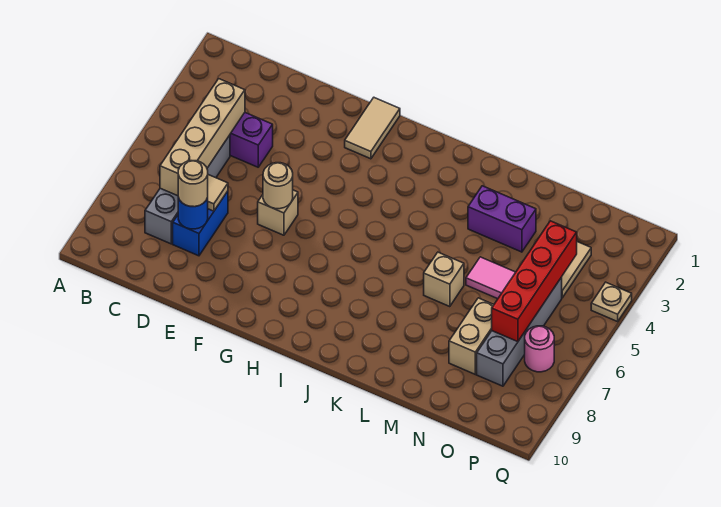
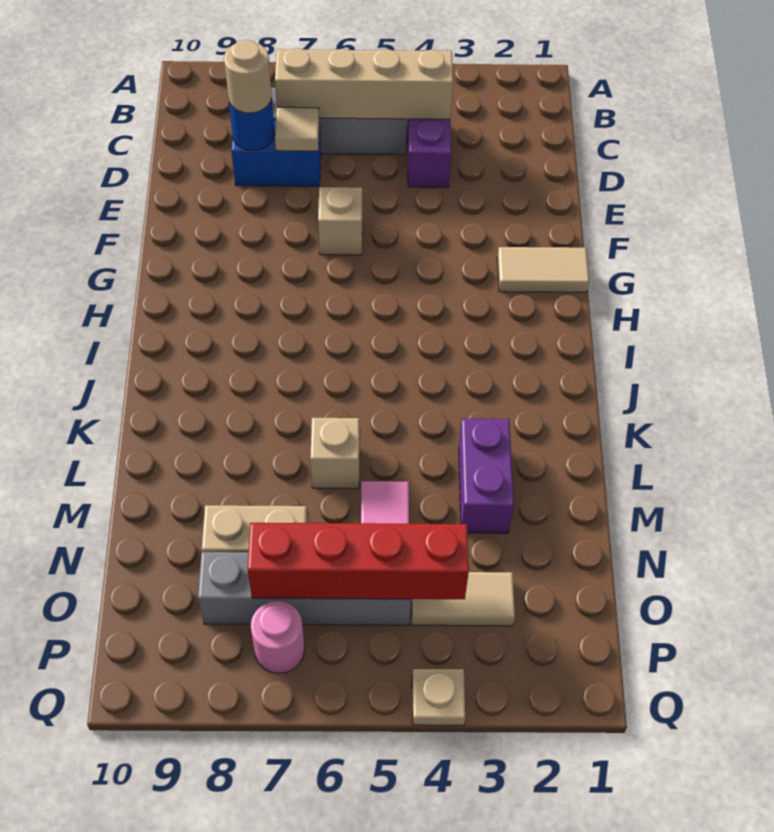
tan round brick F6 level 2 -> none

